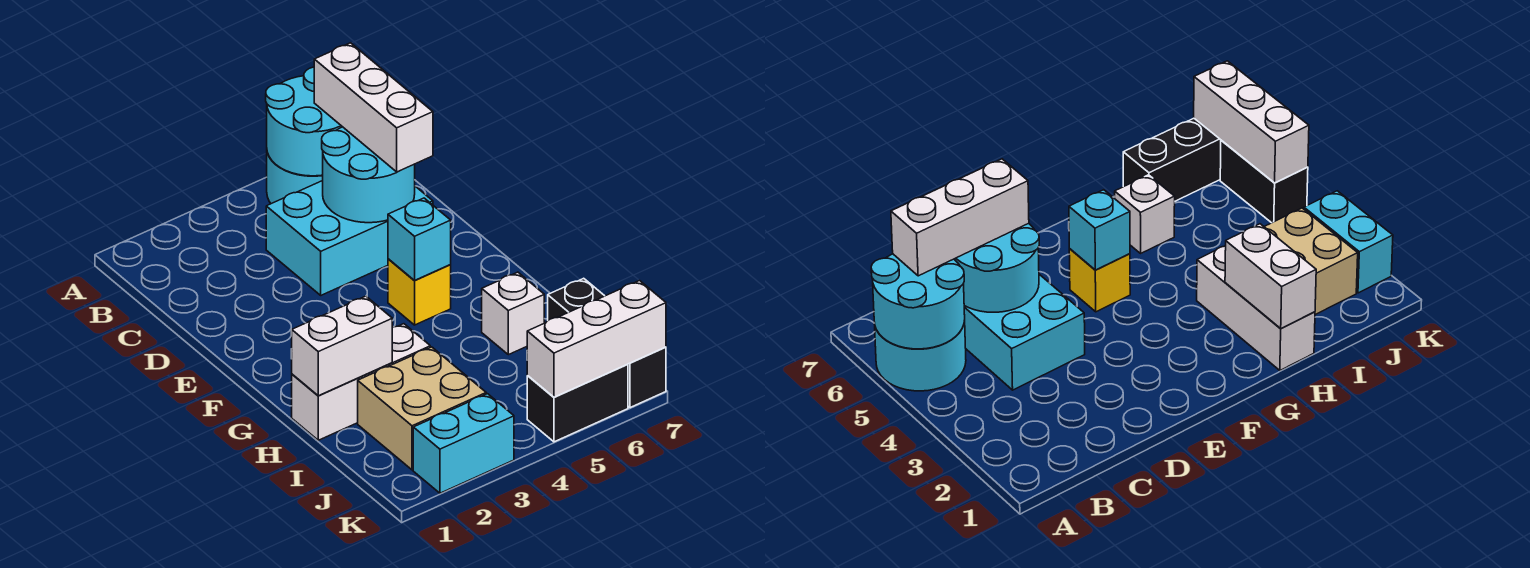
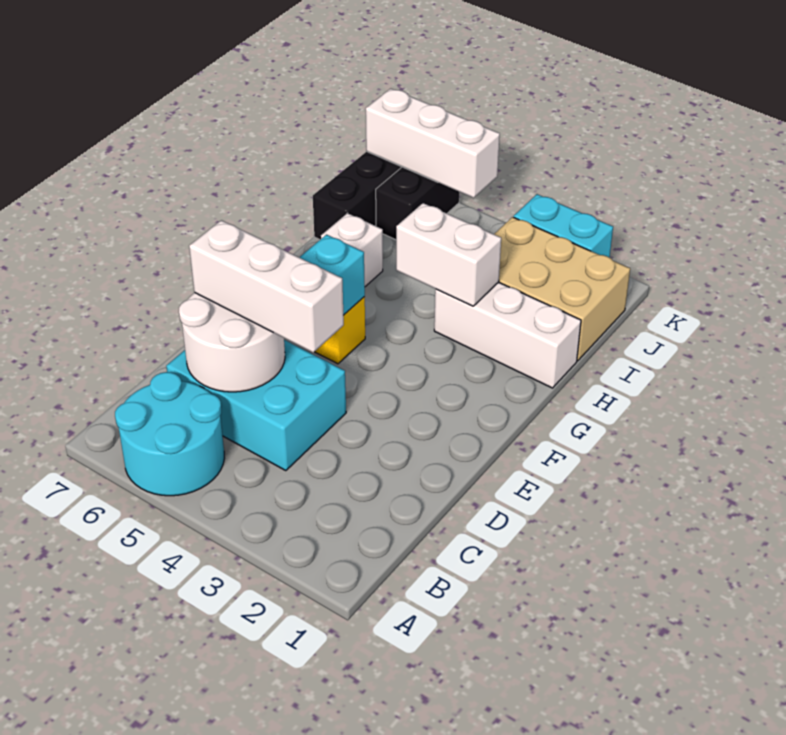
cyan round brick A5:B6 level 2 -> none
white brick B6:D6 level 3 -> white brick D4:D6 level 3
cyan round brick C5:D6 level 2 -> white round brick C5:D6 level 2
white brick H1:H2 level 2 -> white brick H3:H4 level 2
tan brick I2:J3 level 1 -> tan brick I1:J3 level 1
black brick K5:K6 level 1 -> black brick J6:K6 level 1

